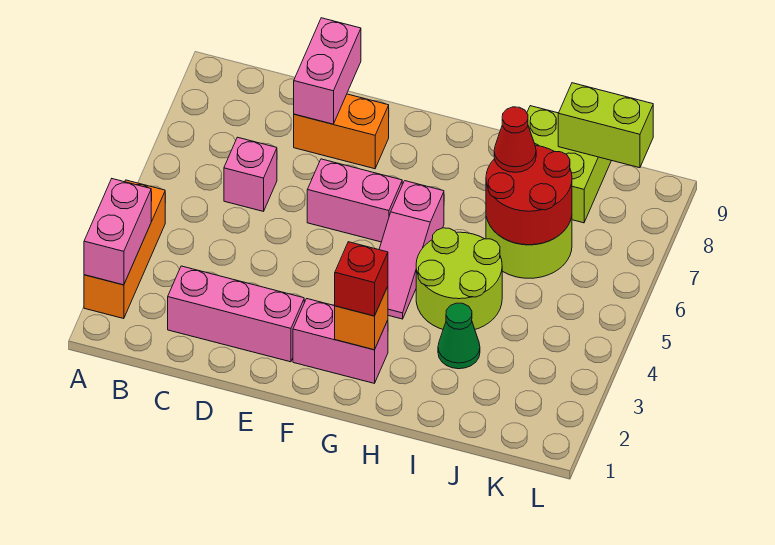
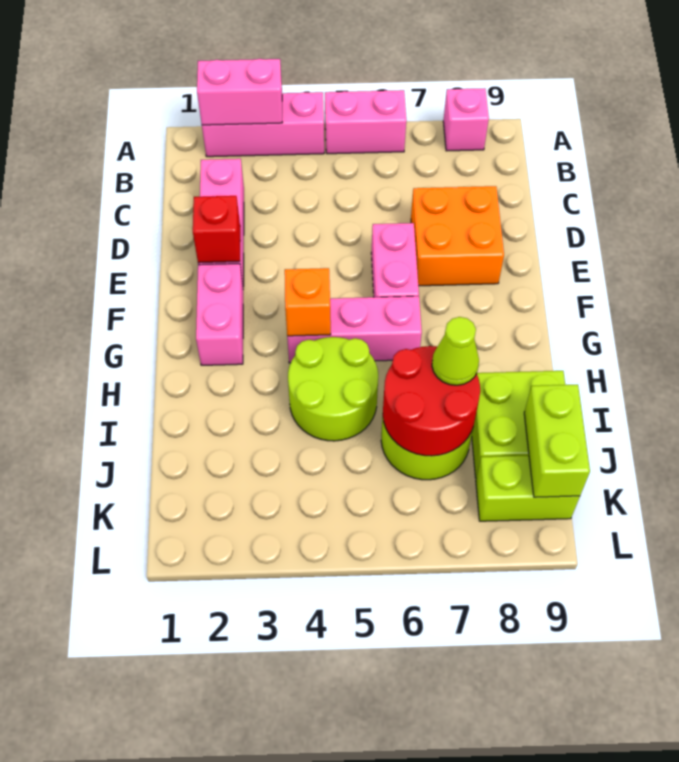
orange brick A2:A4 level 1 -> pink brick A2:A4 level 1
pink brick C6 level 1 -> pink brick A8 level 1
orange brick D8:E8 level 1 -> orange brick D7:E8 level 1
pink brick D8:D9 level 2 -> pink brick A5:A6 level 1
orange brick G2 level 2 -> orange brick G4 level 2
red brick G2 level 3 -> red brick E2 level 2
pink slope G4:G6 level 1 top 6 -> pink brick G4:G6 level 1
green cone I3 level 1 -> none
red cone I7 level 3 -> lime cone I7 level 3
none -> lime brick K8:K9 level 1

